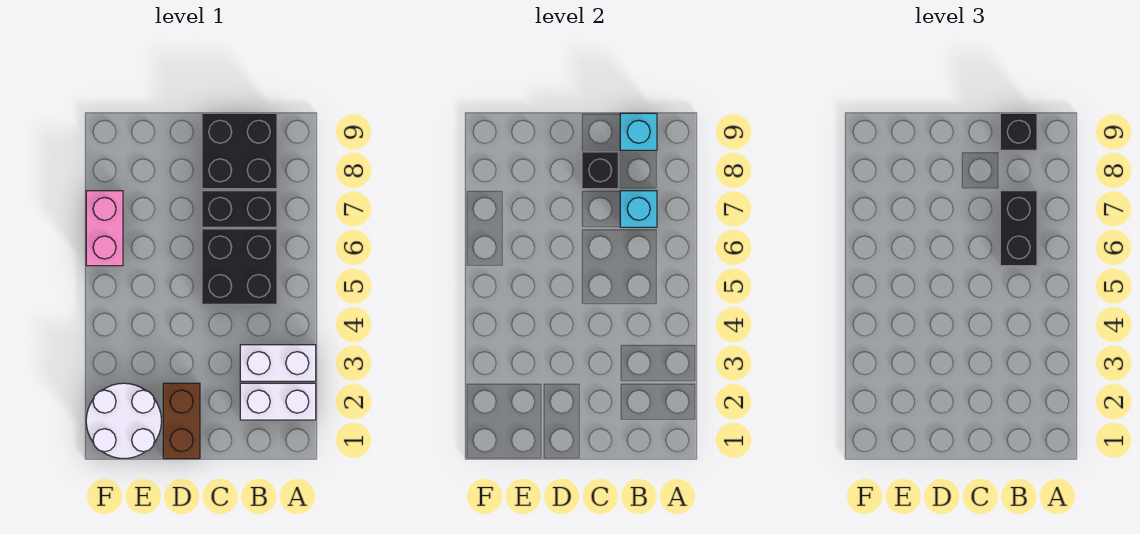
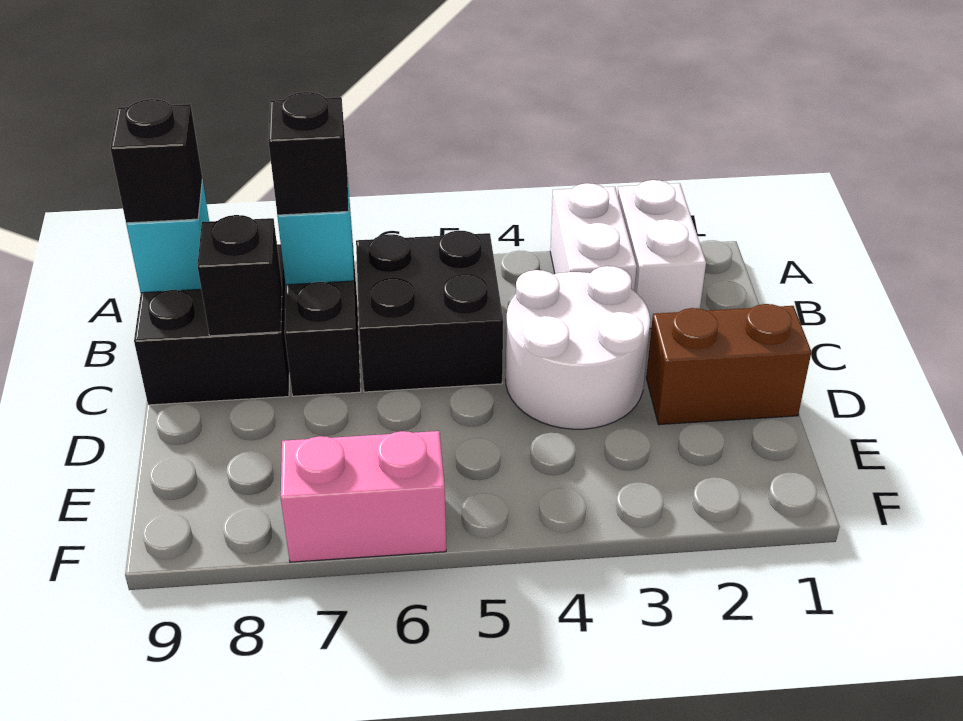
black brick B6:B7 level 3 -> black brick B7 level 3
white round brick E1:F2 level 1 -> white round brick C3:D4 level 1

